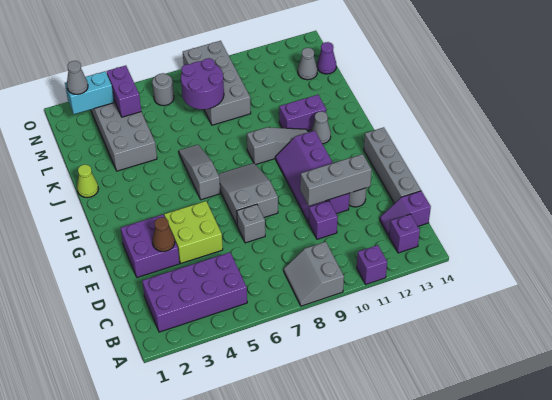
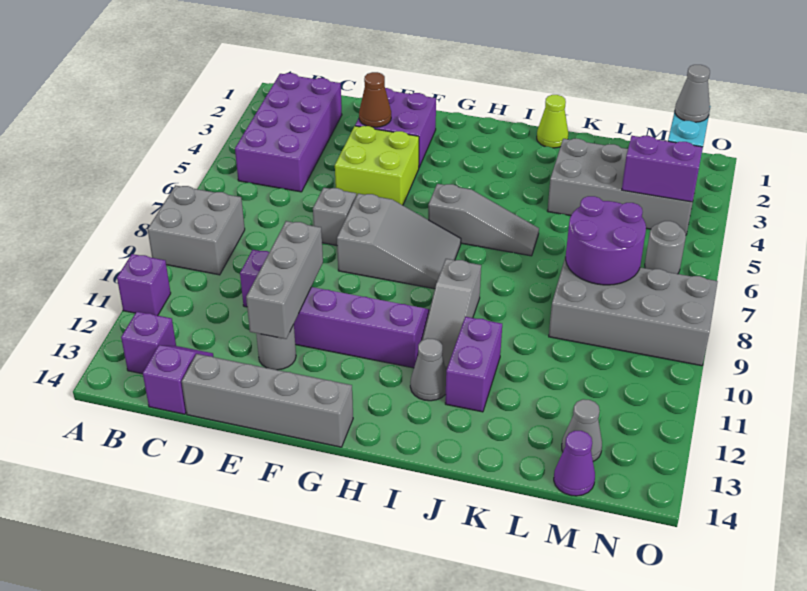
grey slope A8:B9 level 1 top 9 -> grey brick A8:B9 level 1

